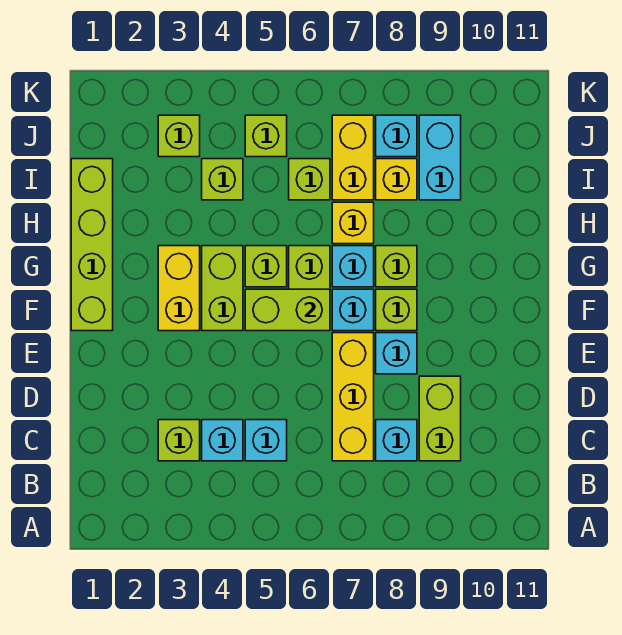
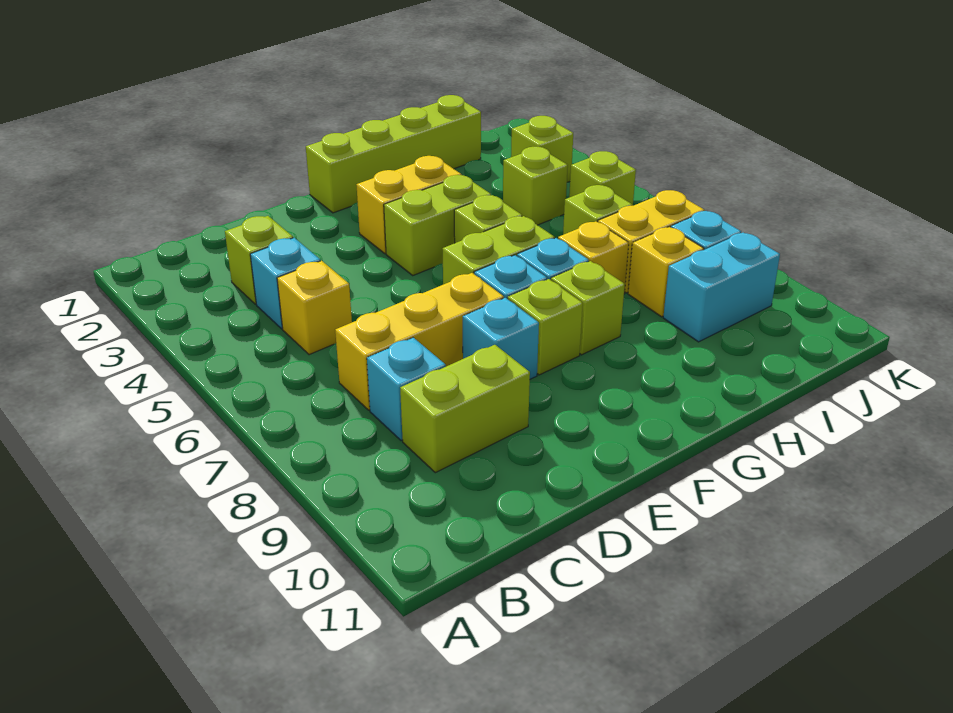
cyan brick C5 level 1 -> yellow brick C5 level 1
lime brick F5:F6 level 2 -> none

